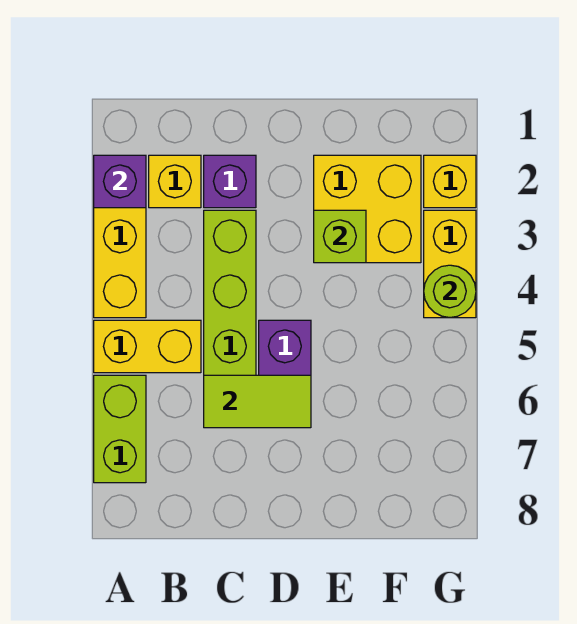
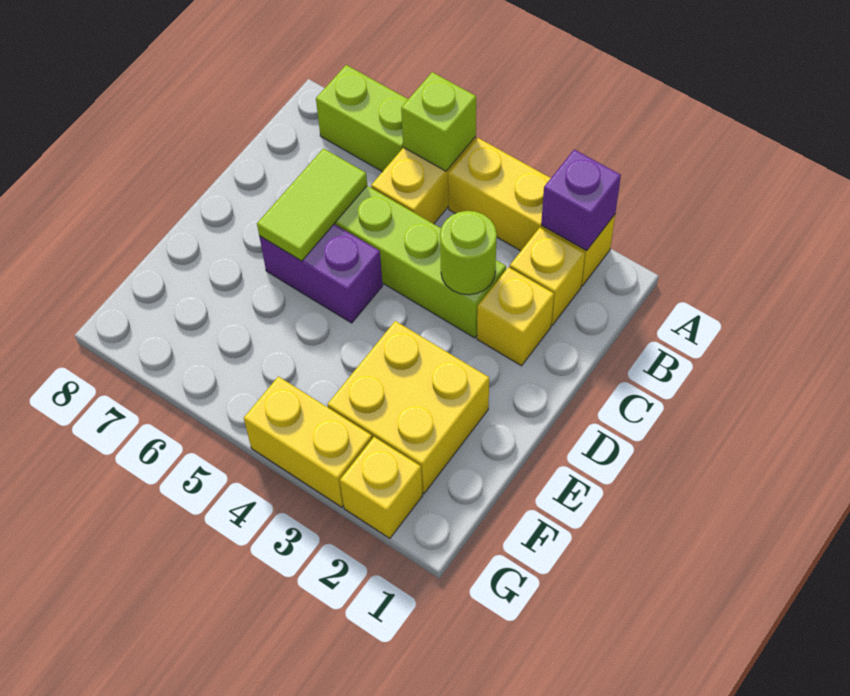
purple brick C2 level 1 -> yellow brick C2 level 1
lime brick E3 level 2 -> lime brick A5 level 2
lime round brick G4 level 2 -> lime round brick C3 level 2

